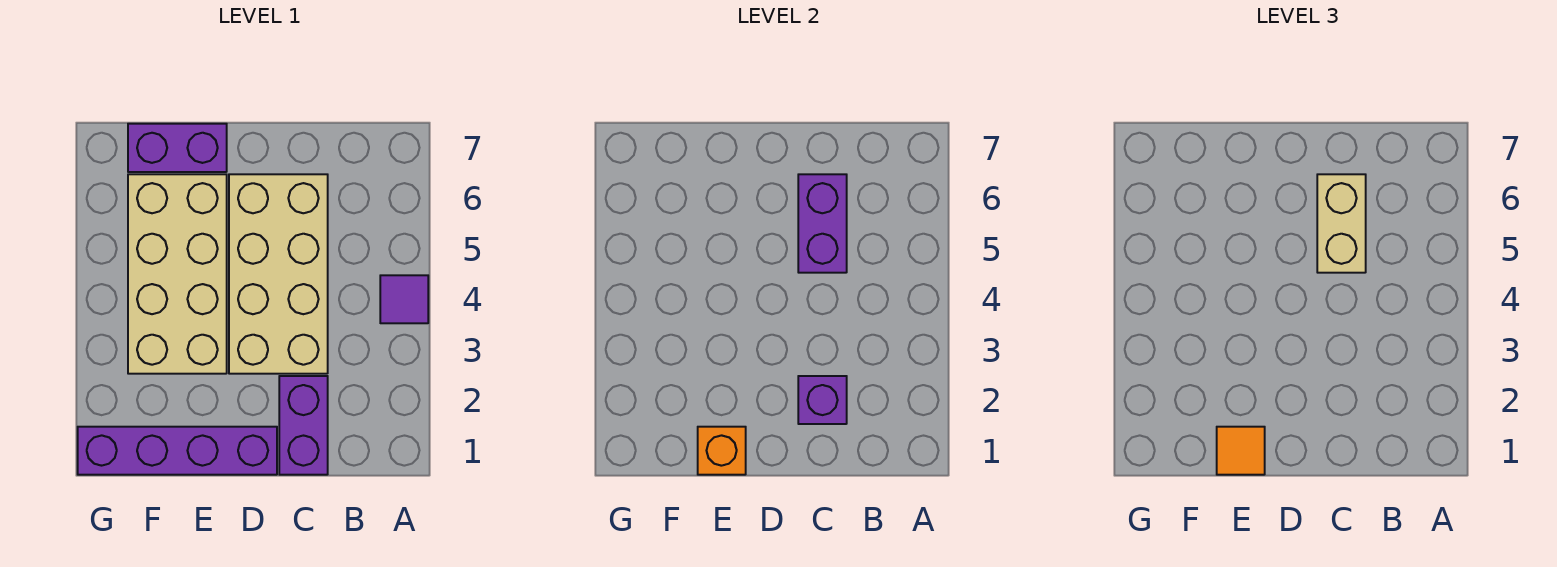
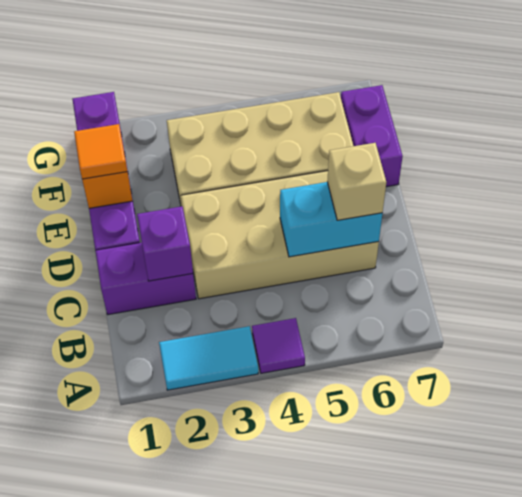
none -> cyan tile A2:A3 level 1
purple brick C5:C6 level 2 -> cyan brick C5:C6 level 2
tan brick C5:C6 level 3 -> tan brick C6 level 3

